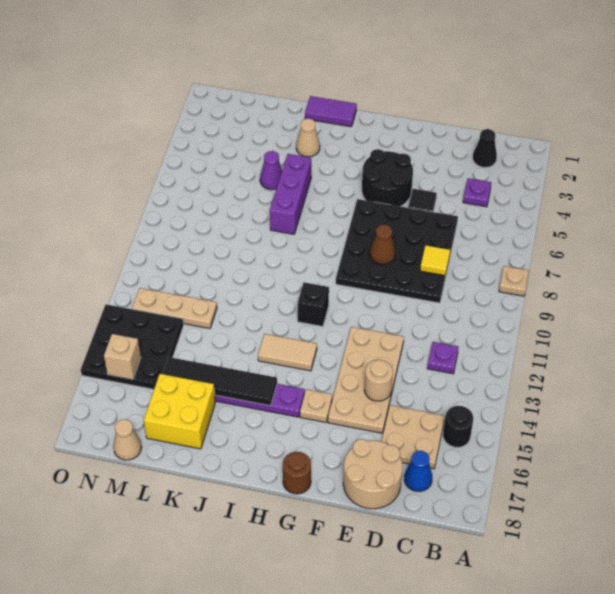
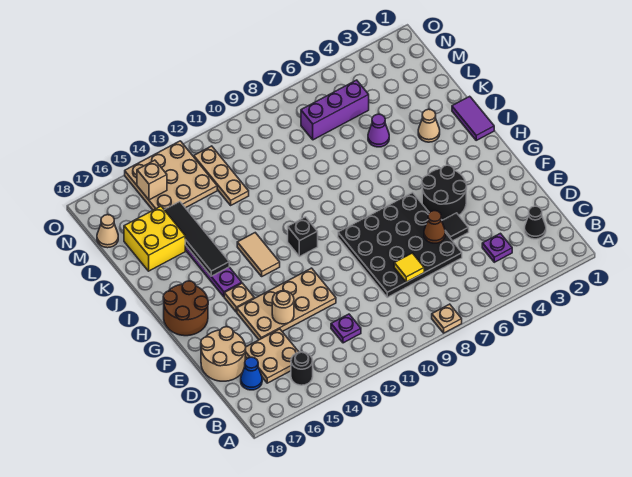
brown cone F8 level 2 -> brown cone E6 level 2
brown round brick G18 level 1 -> brown round brick G17:H18 level 1
purple brick J5:J7 level 1 -> purple brick M5:M7 level 1
black plate M13:O15 level 1 -> tan plate M13:O15 level 1

